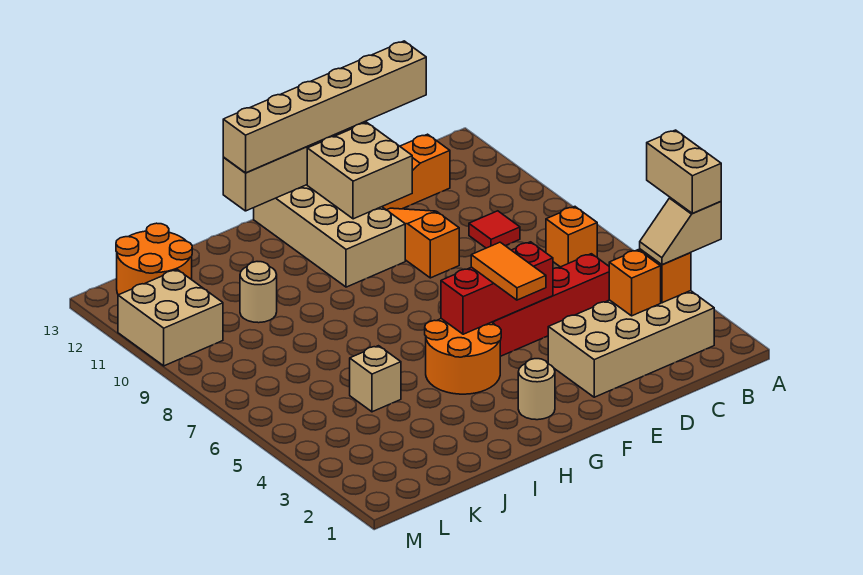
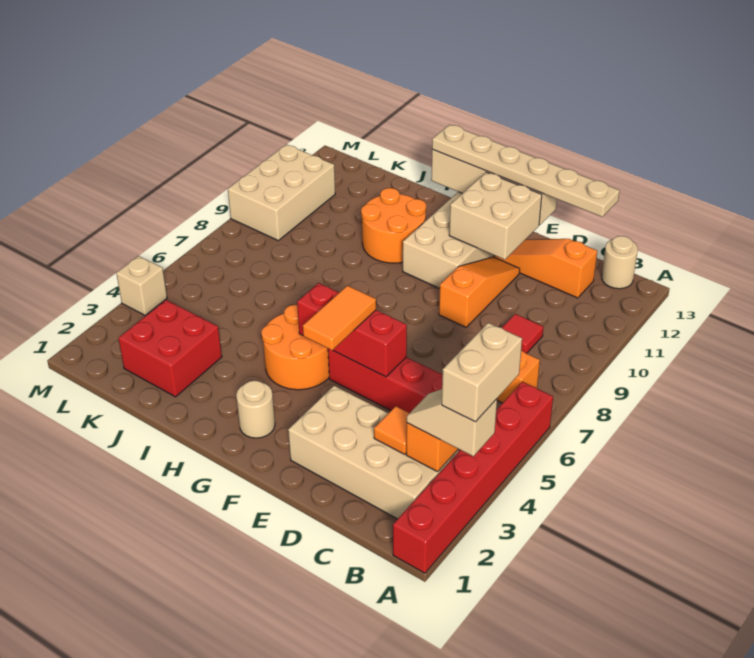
none -> red brick A1:A6 level 1
orange brick C3 level 2 -> orange tile C3 level 2
tan brick C13:H13 level 3 -> tan plate C13:H13 level 3
none -> red brick J2:K3 level 1
tan brick J5 level 1 -> tan brick M4 level 1
tan round brick J10 level 1 -> tan round brick B13 level 1
orange round brick K12:L13 level 1 -> orange round brick H10:I11 level 1
tan brick L10:M11 level 1 -> tan brick L9:M11 level 1

